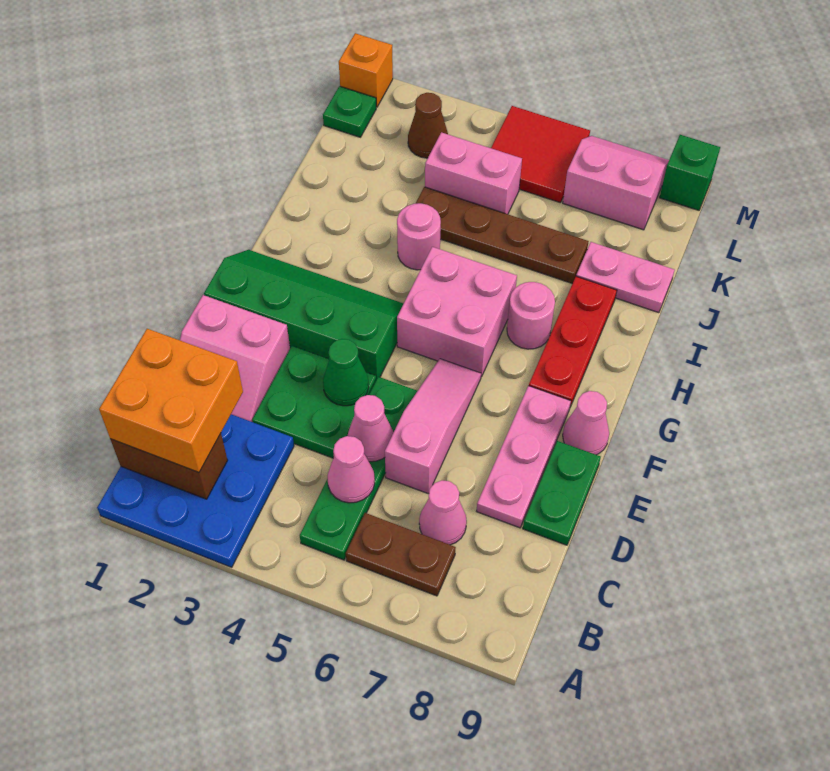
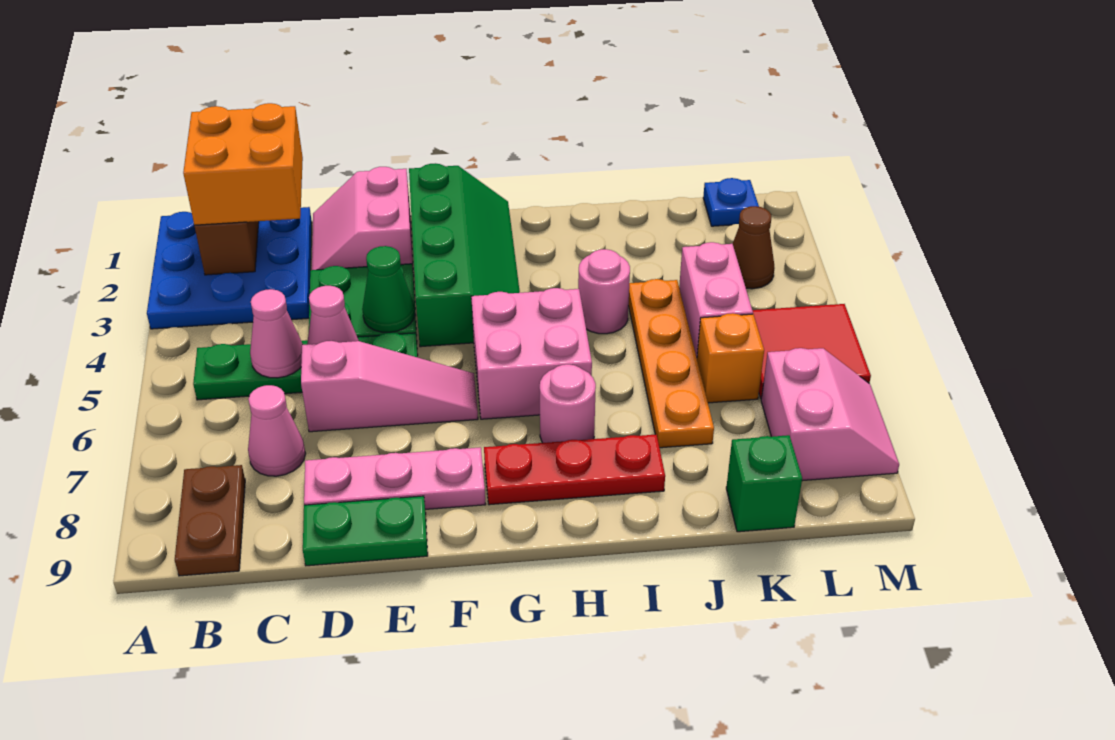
brown plate B6:B7 level 1 -> brown plate B8:B9 level 1
pink cone F9 level 1 -> none
brown plate J4:J7 level 1 -> orange plate J4:J7 level 1
pink plate J8:J9 level 1 -> none
green plate L1 level 1 -> blue plate L1 level 1
orange brick M1 level 1 -> orange brick K6 level 1
green brick M9 level 1 -> green brick K9 level 1

